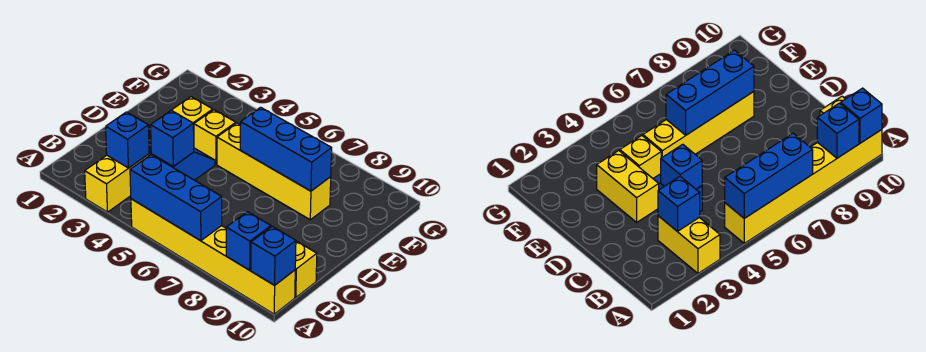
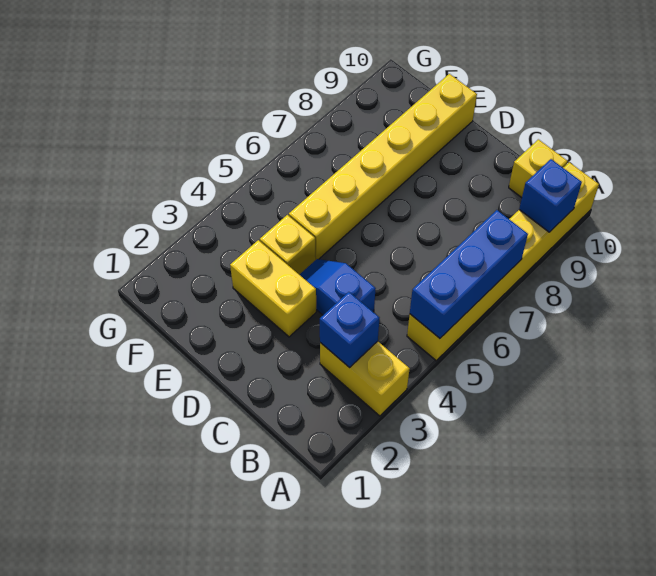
blue brick A10 level 2 -> none
blue brick C4 level 2 -> none
yellow brick E5:E8 level 1 -> yellow brick E5:E10 level 1
blue brick E6:E8 level 2 -> none

